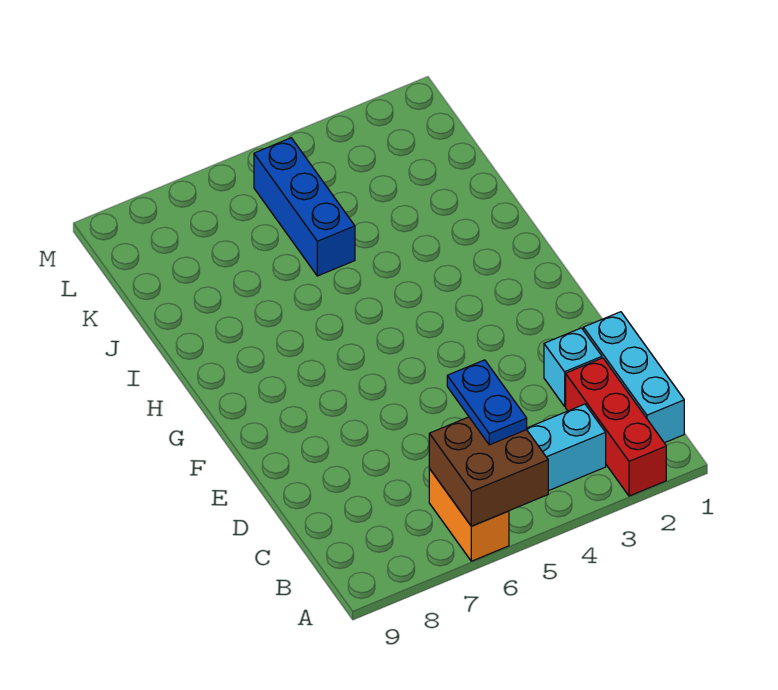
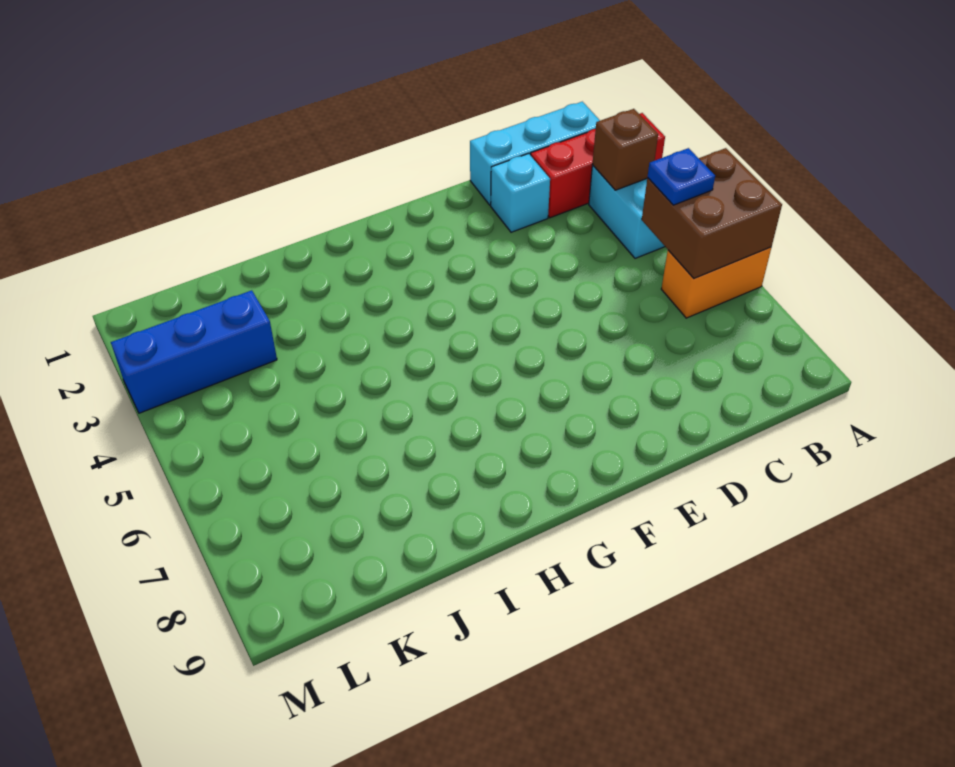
none -> brown brick B3 level 2
blue plate B5:C5 level 3 -> blue plate B5 level 3
blue brick J5:L5 level 1 -> blue brick K3:M3 level 1

